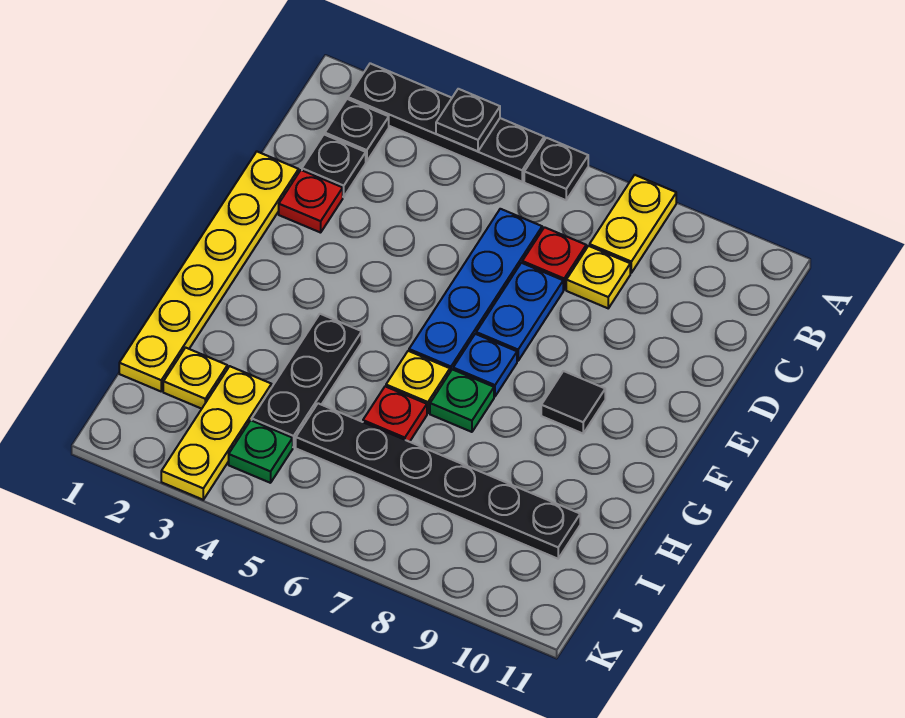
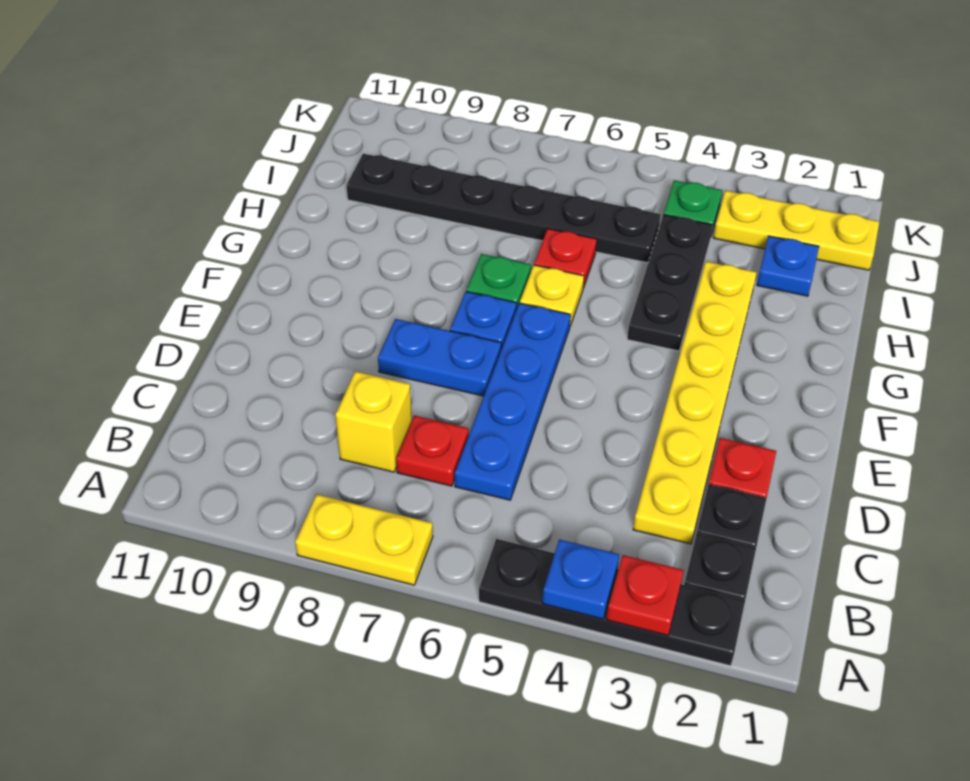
none -> red plate A3 level 2
black plate A4 level 2 -> blue plate A4 level 2
black plate A6 level 1 -> none
yellow plate A8:B8 level 1 -> yellow plate A7:A8 level 1
yellow plate C8 level 1 -> yellow brick C8 level 1
yellow plate D1:I1 level 1 -> yellow plate C3:H3 level 1
blue plate D7:E7 level 1 -> blue plate E7:E8 level 1
black tile F9 level 1 -> none
yellow plate I2 level 1 -> blue plate I2 level 1
yellow plate I3:K3 level 1 -> yellow plate J1:J3 level 1

